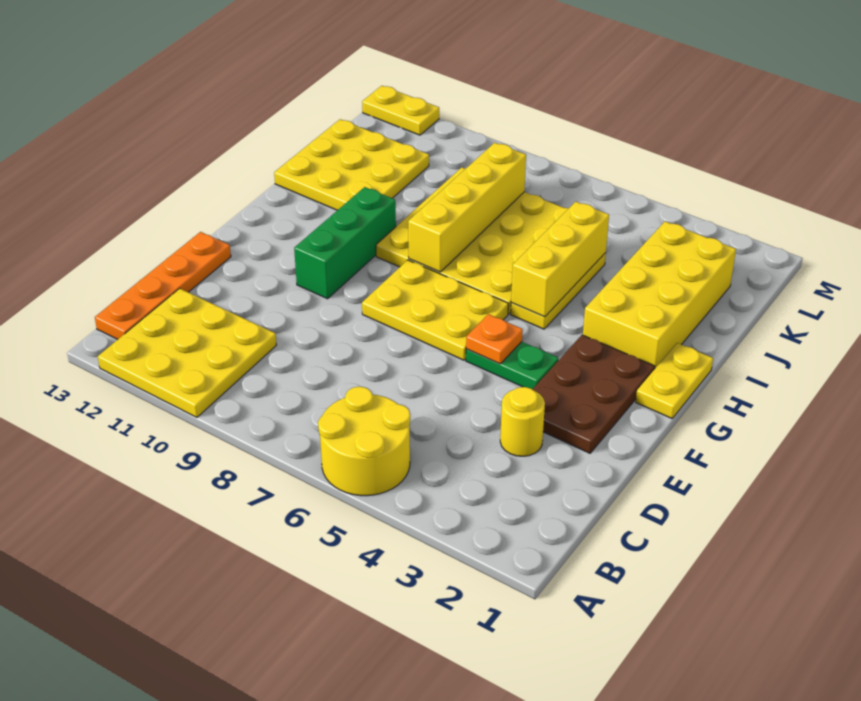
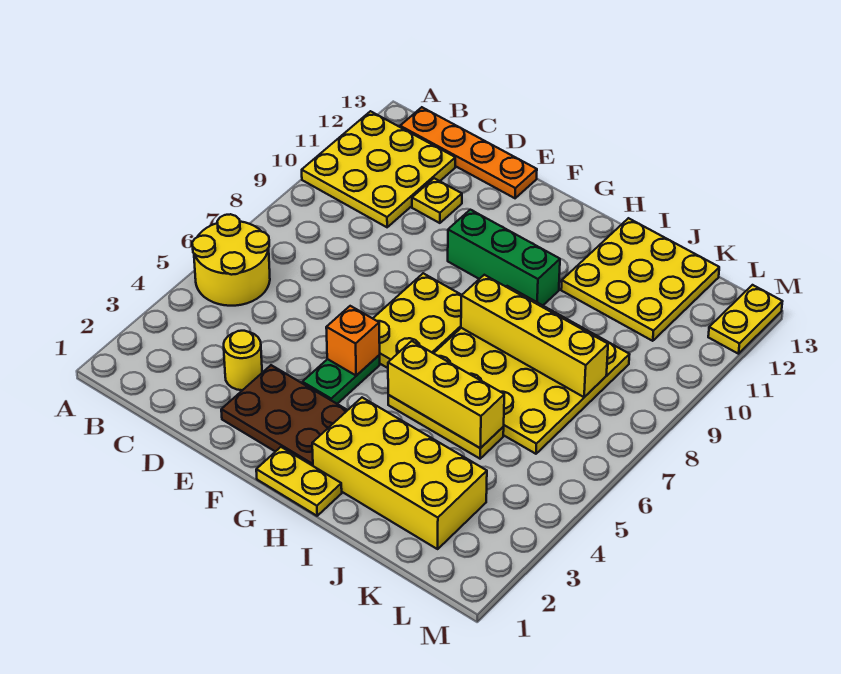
none -> yellow plate D11 level 1
orange plate F5 level 2 -> orange brick F5 level 2

